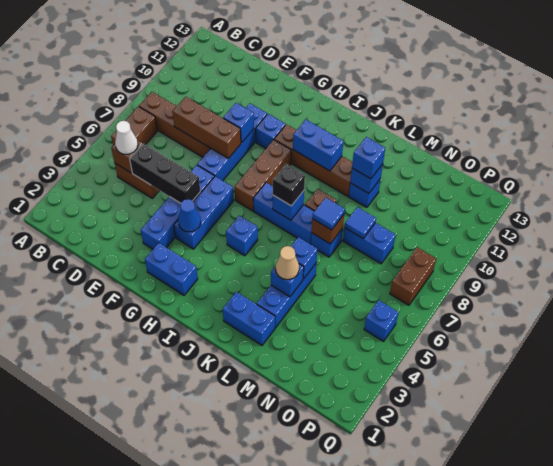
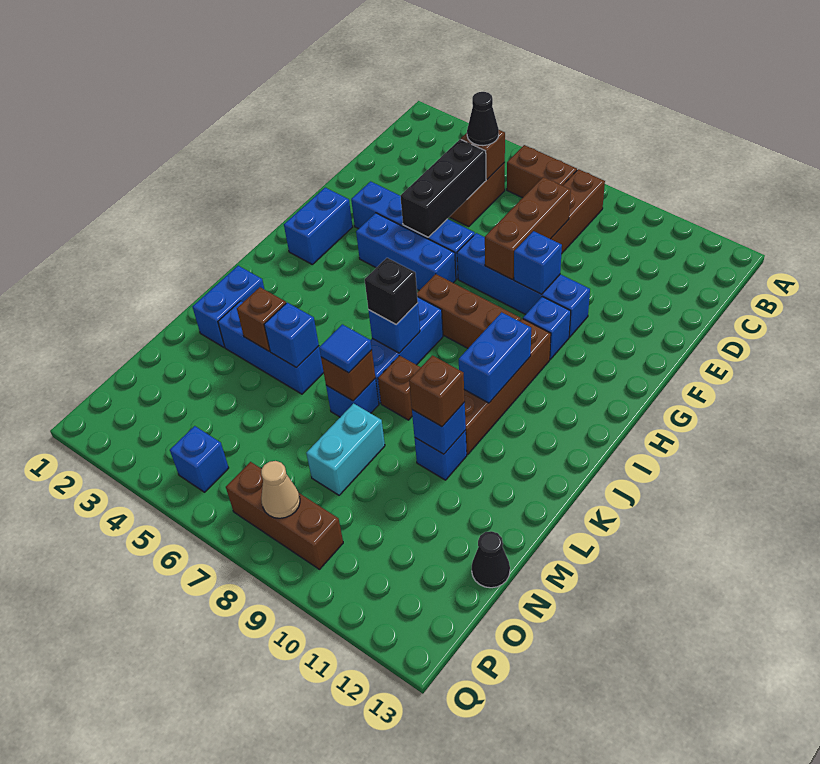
white cone C5 level 3 -> black cone C5 level 3
blue cone G4 level 2 -> none
blue brick I5 level 1 -> none
blue brick L4 level 2 -> brown brick L4 level 2
tan cone L4 level 3 -> tan cone P8 level 2
blue brick L10 level 3 -> brown brick L10 level 3
blue brick M8:N8 level 1 -> cyan brick M8:N8 level 1
blue tile M8 level 2 -> none
none -> black cone N13 level 1
brown brick P7:P8 level 1 -> brown brick P7:P9 level 1

